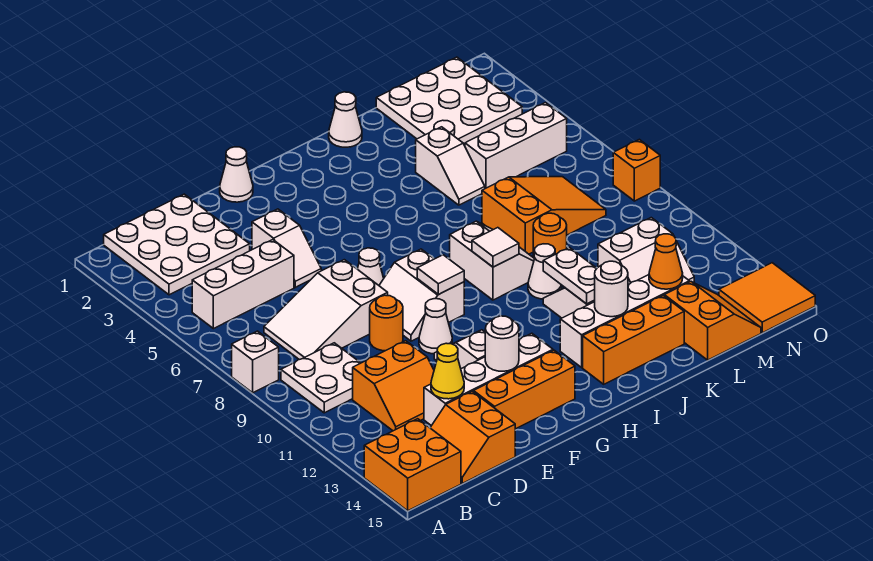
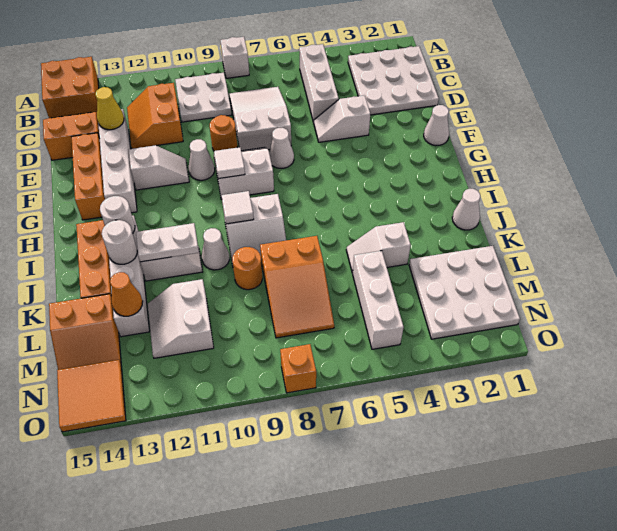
white round brick F13 level 2 -> white round brick I13 level 2

